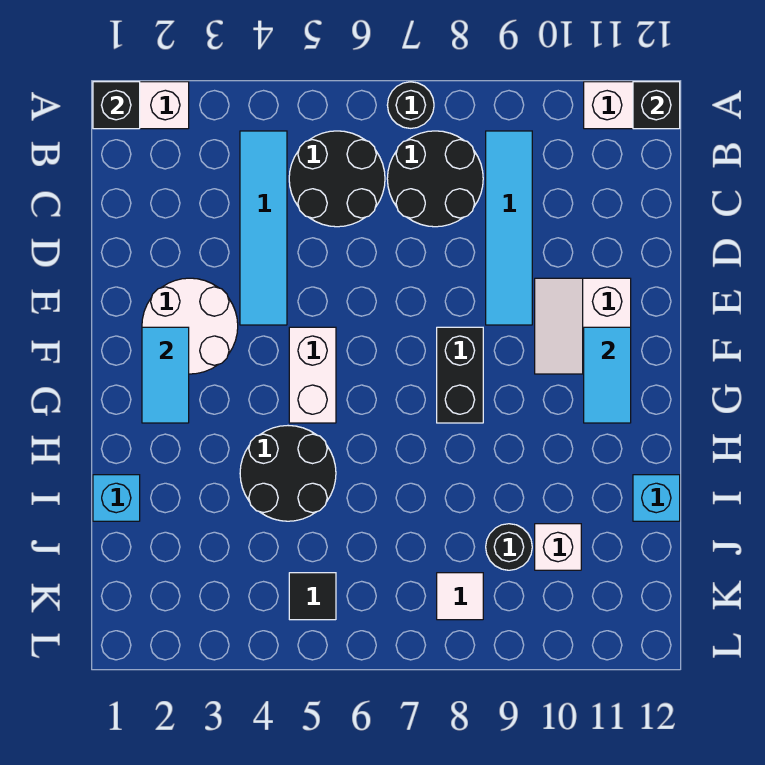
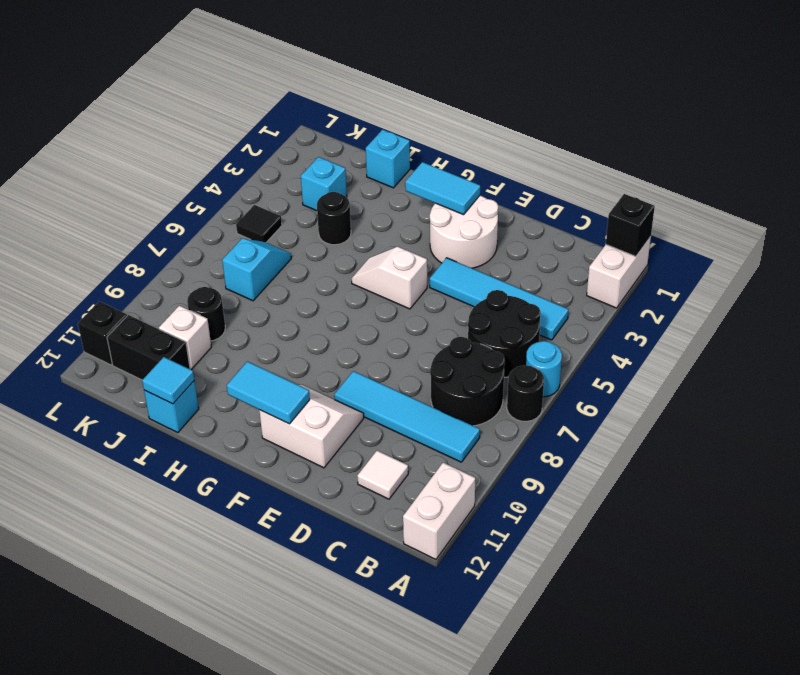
none -> cyan round brick A6 level 1
black brick A12 level 2 -> black brick L11 level 1
white brick F5:G5 level 1 -> white slope F5:G5 level 1 top F
black brick F8:G8 level 1 -> black brick J11:K11 level 1
black round brick H4:I5 level 1 -> black round brick I4 level 1
none -> cyan tile I12 level 2
none -> cyan brick J3 level 1
none -> cyan slope J6:J7 level 1 top 7
white tile K8 level 1 -> white tile C11 level 1

